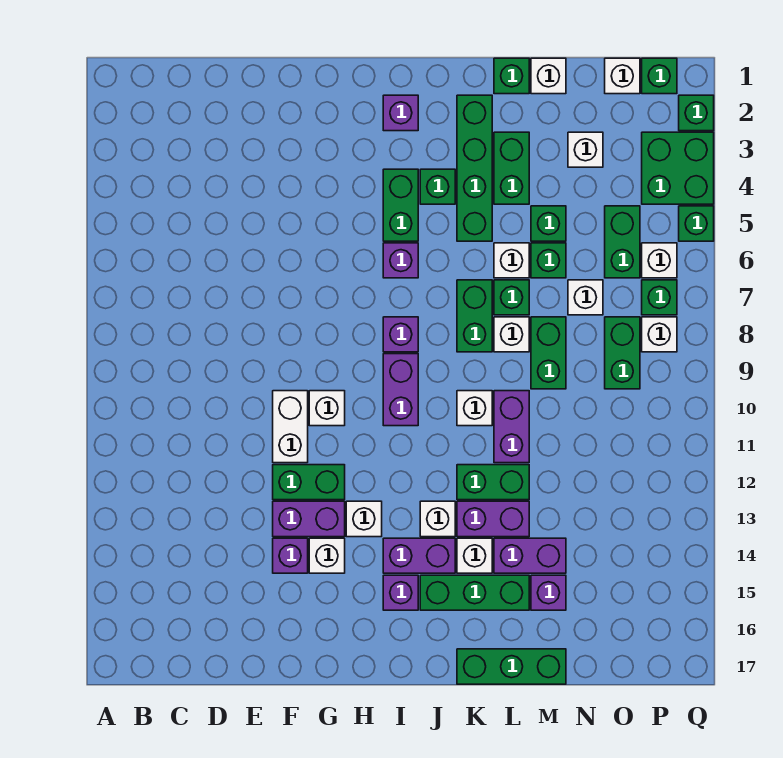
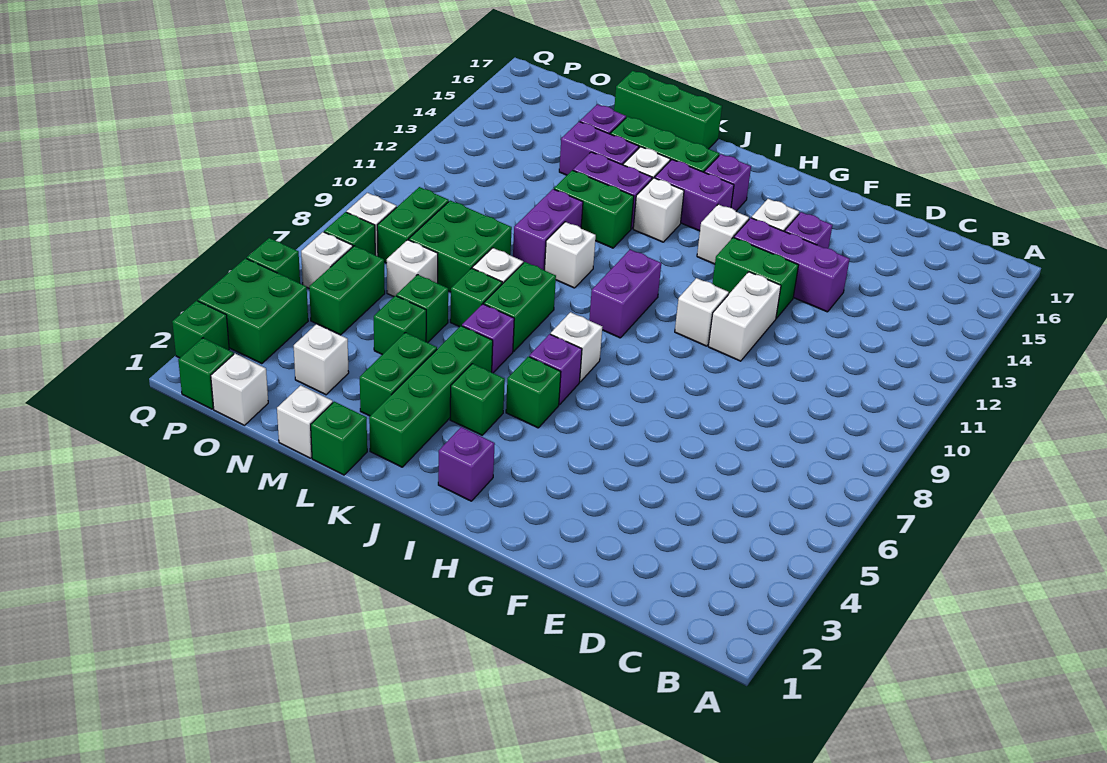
purple brick F13:G13 level 1 -> purple brick E13:G13 level 1
green brick I4:I5 level 1 -> green brick I5 level 1
purple brick I8 level 1 -> purple brick K6 level 1
white brick L6 level 1 -> white brick I7 level 1
green brick M8:M9 level 1 -> green brick M8:N9 level 1

